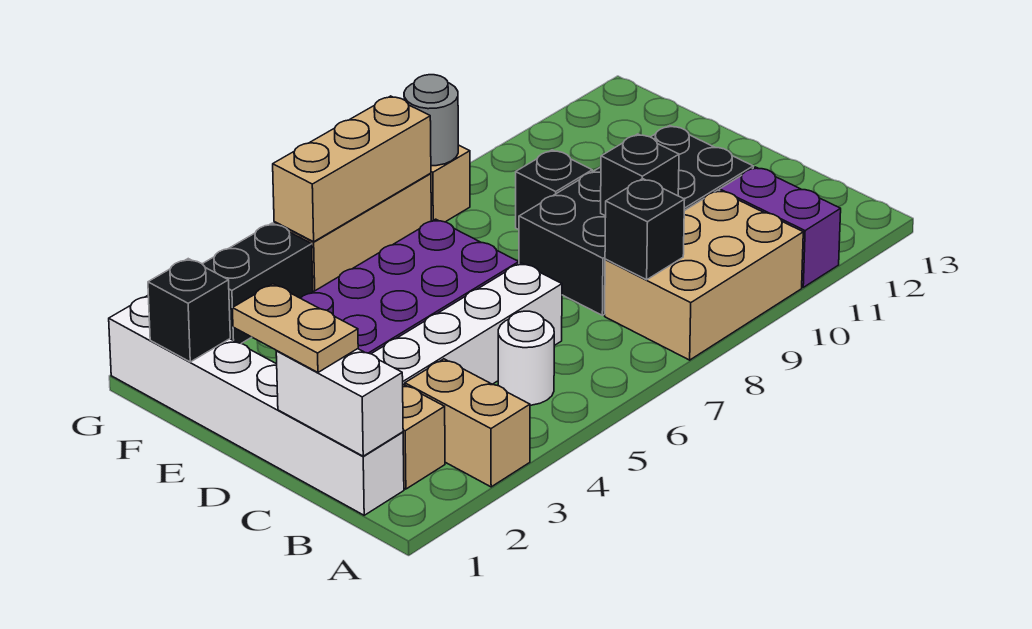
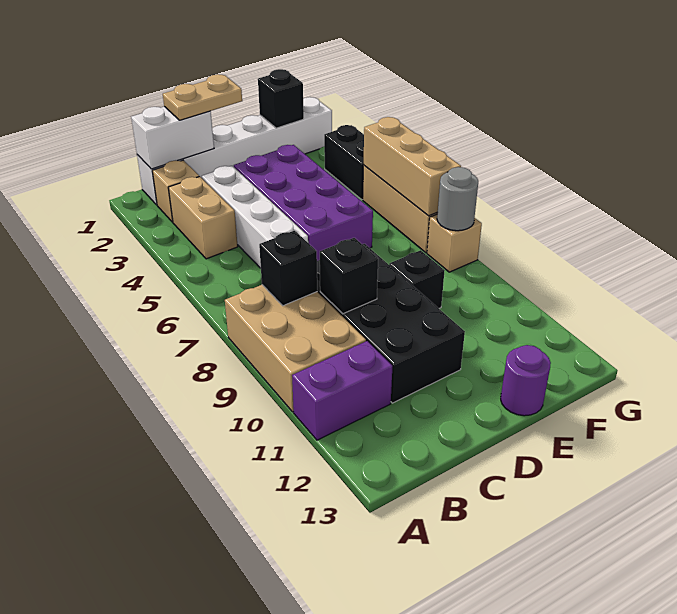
tan brick A3:B3 level 1 -> tan brick B3:B4 level 1
white round brick B5 level 1 -> none
none -> purple round brick E13 level 1

